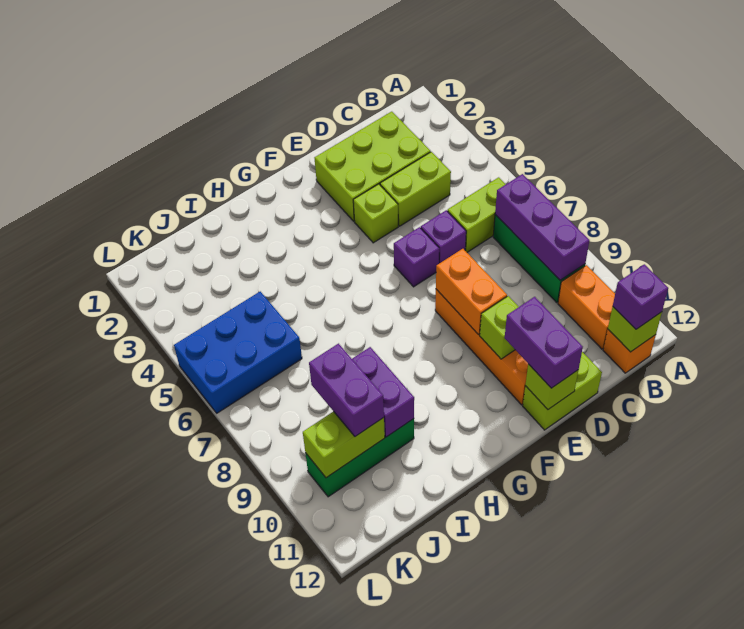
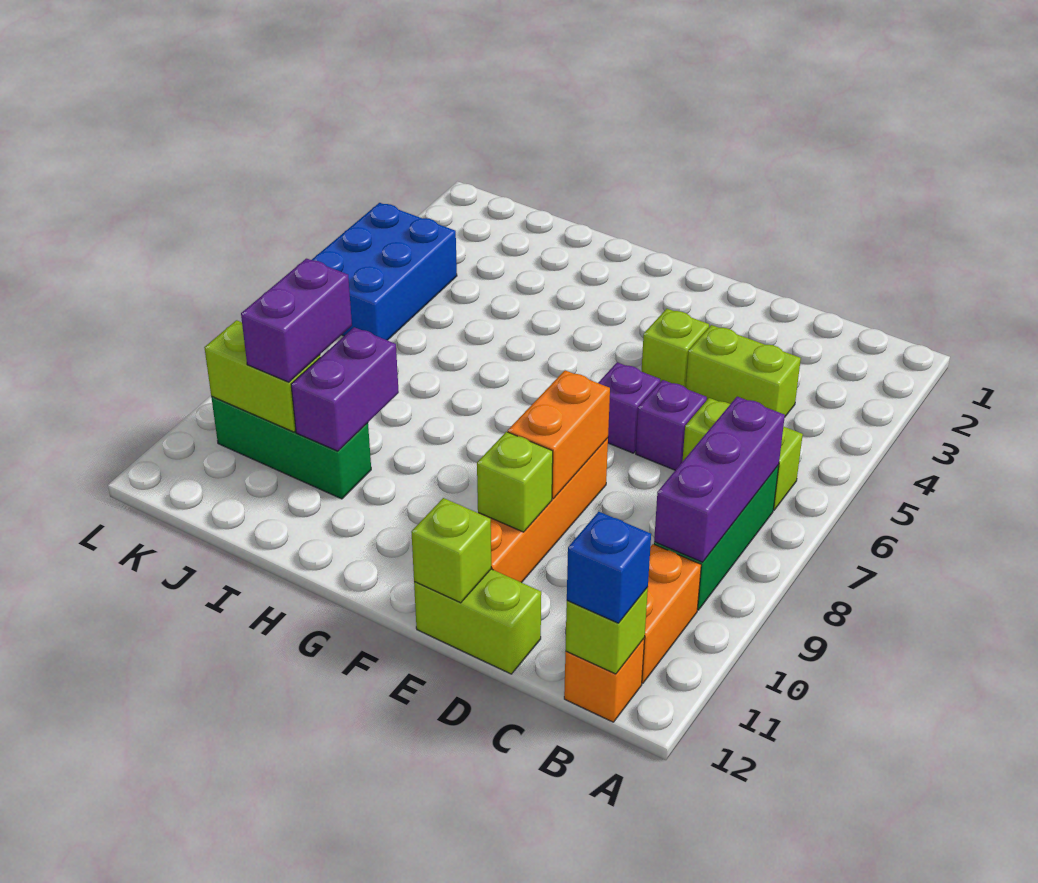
purple brick B12 level 3 -> blue brick B12 level 3
lime brick C2:E3 level 1 -> none
purple brick E11:E12 level 3 -> none
blue brick J5:L6 level 1 -> blue brick K4:L6 level 1

